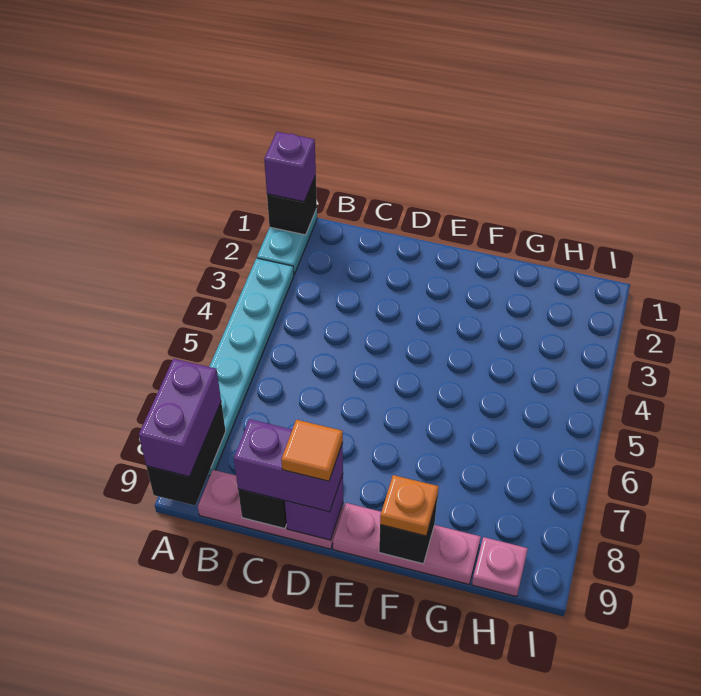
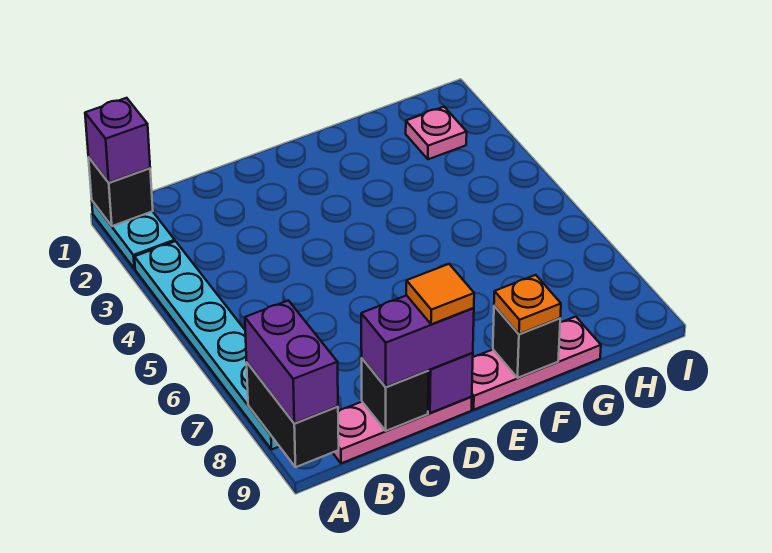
pink plate H9 level 1 -> pink plate H2 level 1

